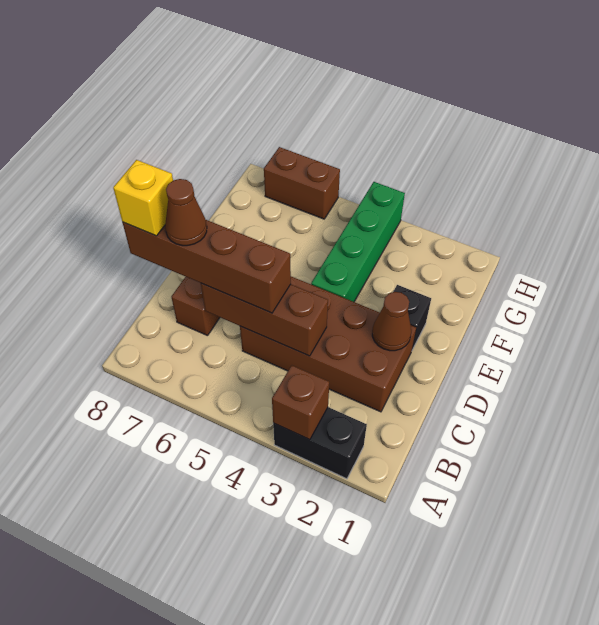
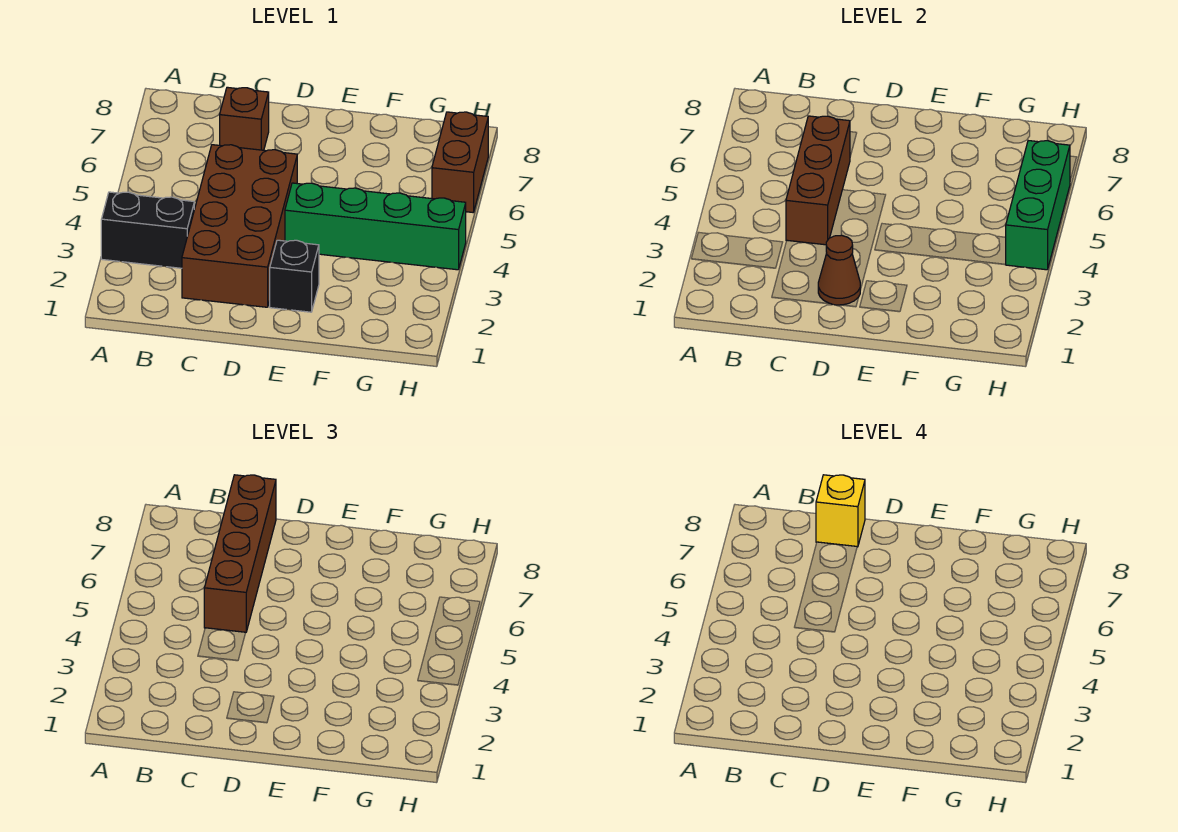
black brick A2:A3 level 1 -> black brick A3:B3 level 1
brown brick A3 level 2 -> none
brown cone C7 level 4 -> none
none -> green brick H4:H6 level 2

